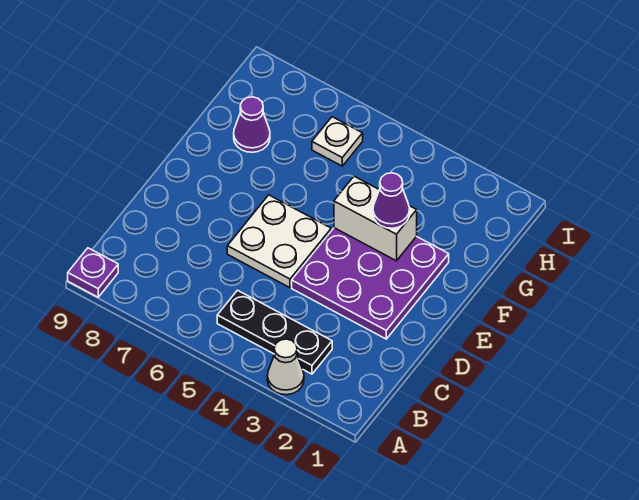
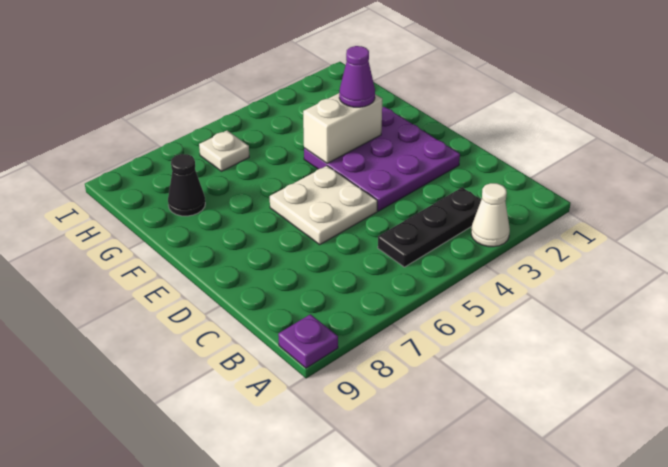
purple cone G8 level 1 -> black cone G8 level 1

